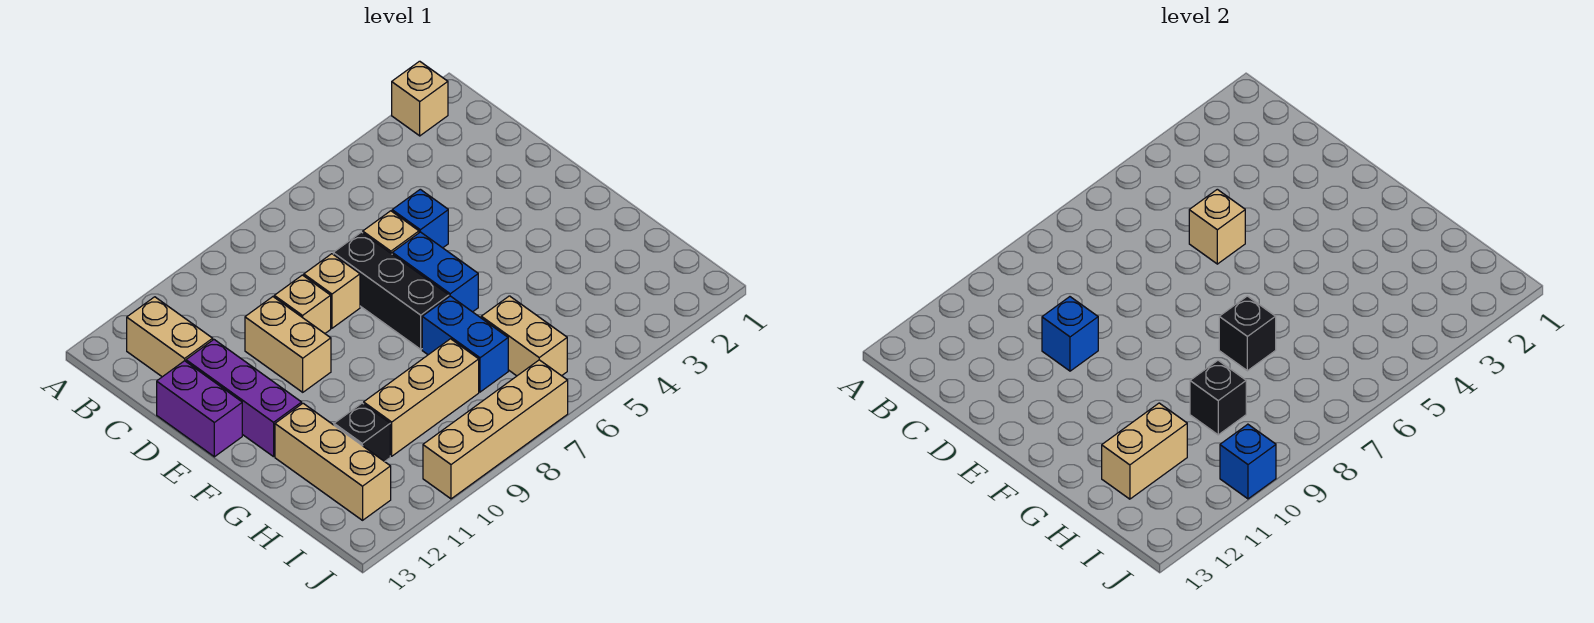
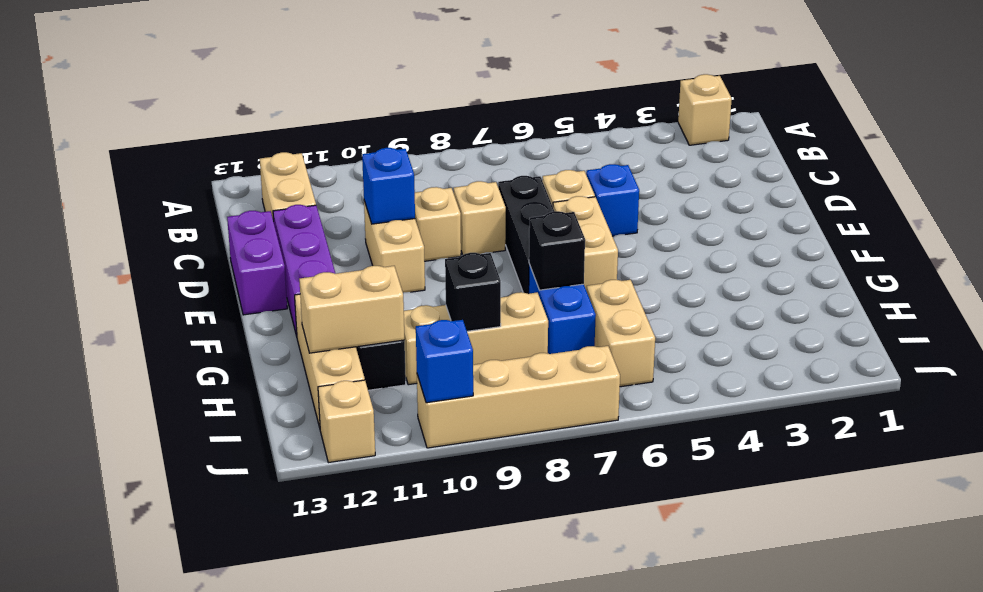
tan brick D5 level 2 -> tan brick J12 level 1
blue brick E6:F6 level 1 -> tan brick E6:F6 level 1

